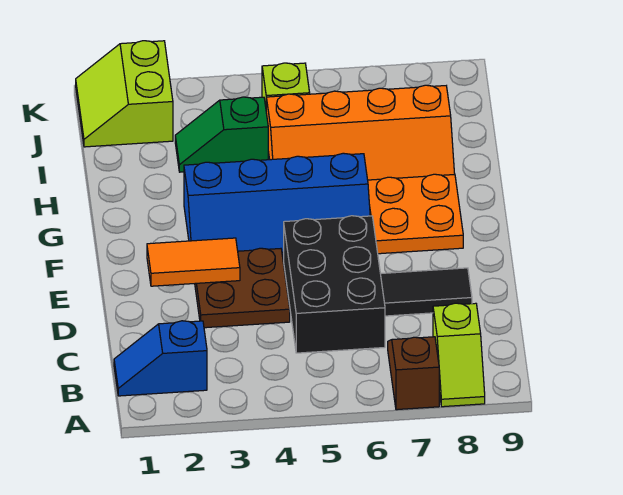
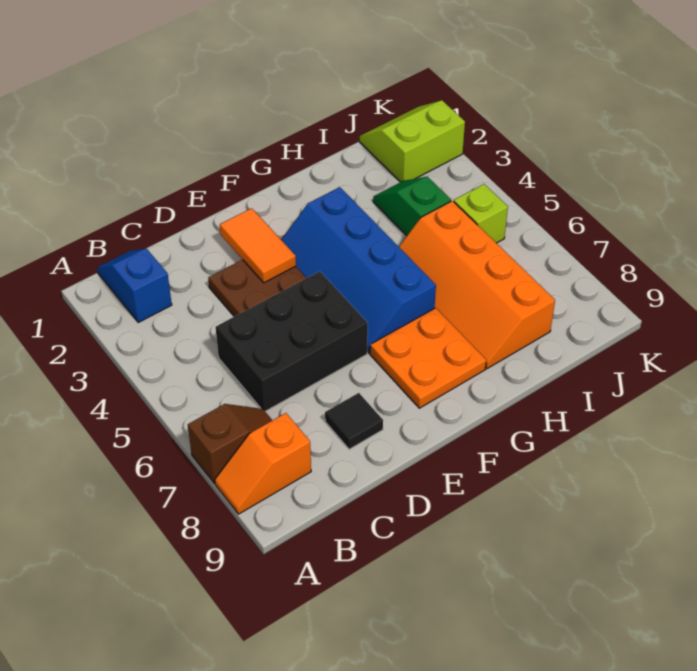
lime slope A8:B8 level 1 top B -> orange slope A8:B8 level 1 top B
black tile D7:D8 level 1 -> black tile D8 level 1

